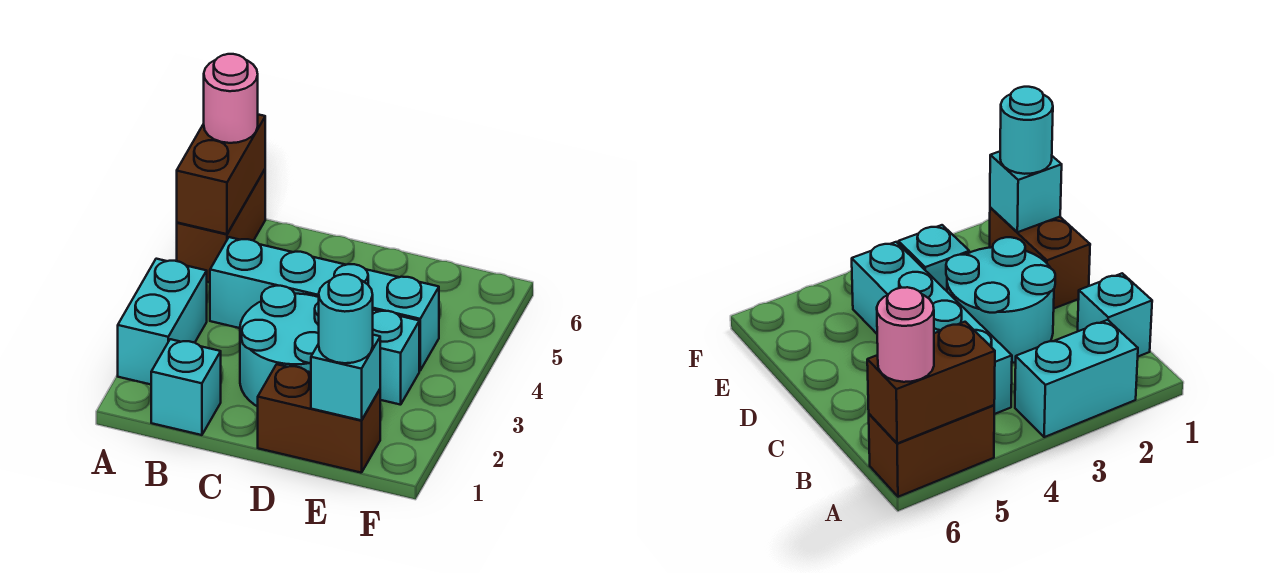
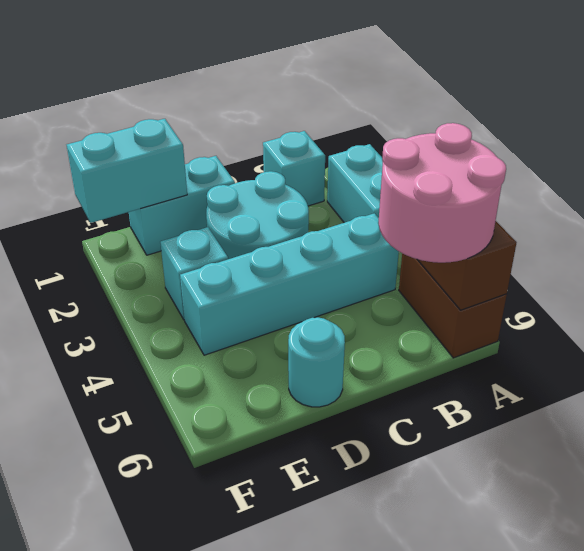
pink round brick A6 level 3 -> pink round brick A5:B6 level 3
brown brick D1:E1 level 1 -> cyan brick D1:E1 level 1
cyan brick E1 level 2 -> cyan brick E1:F1 level 2
cyan round brick E1 level 3 -> cyan round brick D6 level 1

